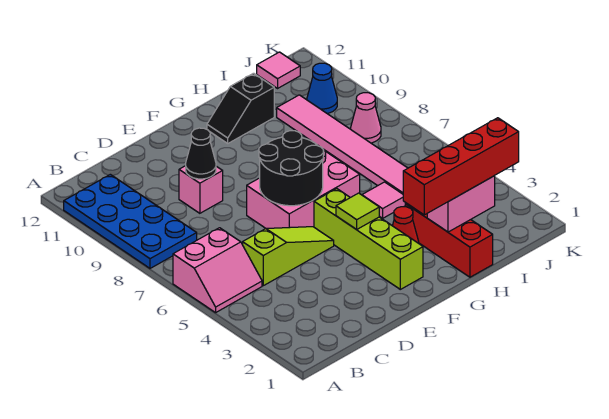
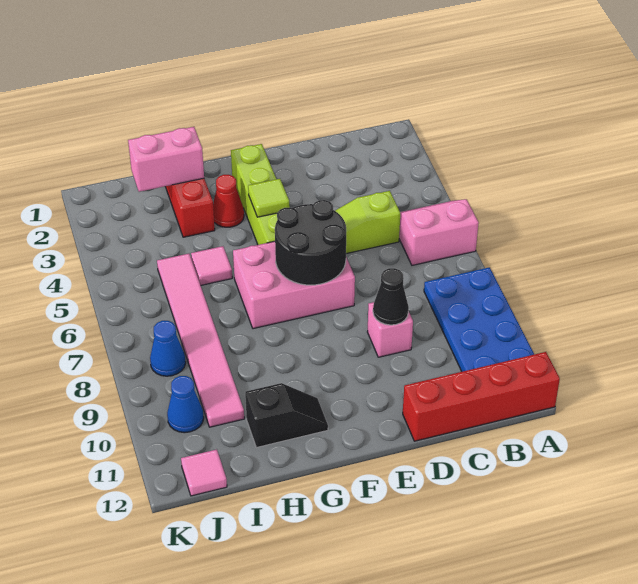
red brick G2:J2 level 3 -> red brick A12:D12 level 1
pink cone J8 level 1 -> blue cone J8 level 1

